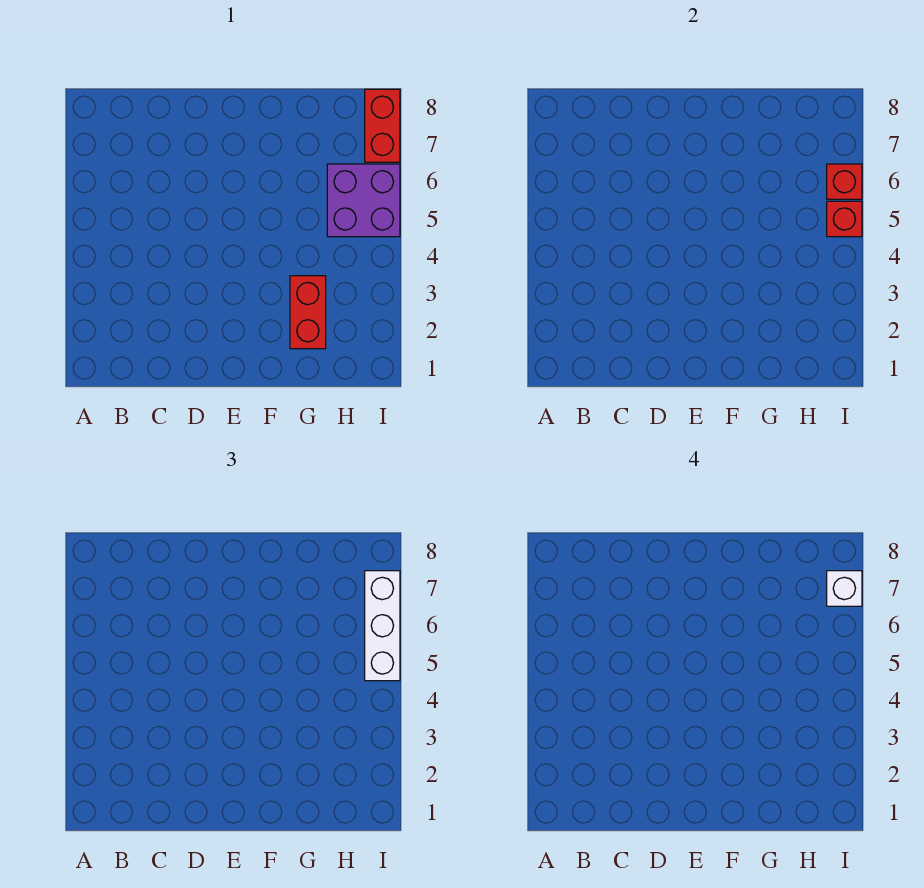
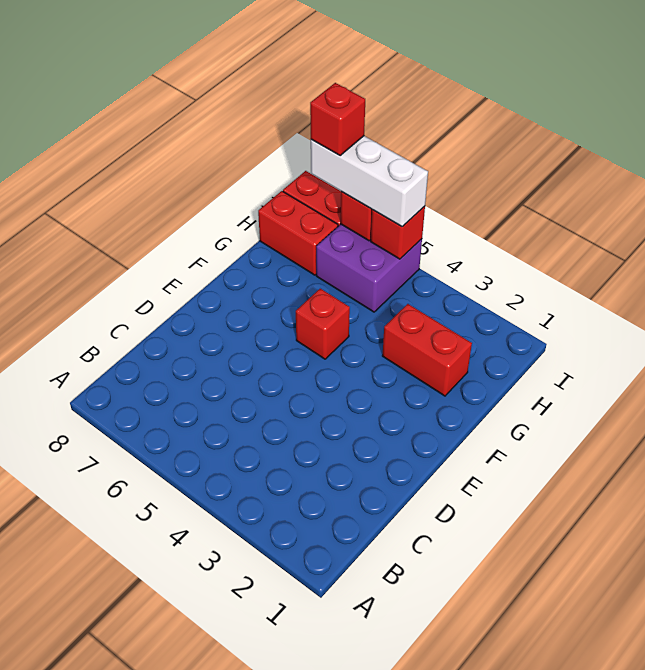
none -> red brick F5 level 1
none -> red brick H7:H8 level 1
white brick I7 level 4 -> red brick I7 level 4

